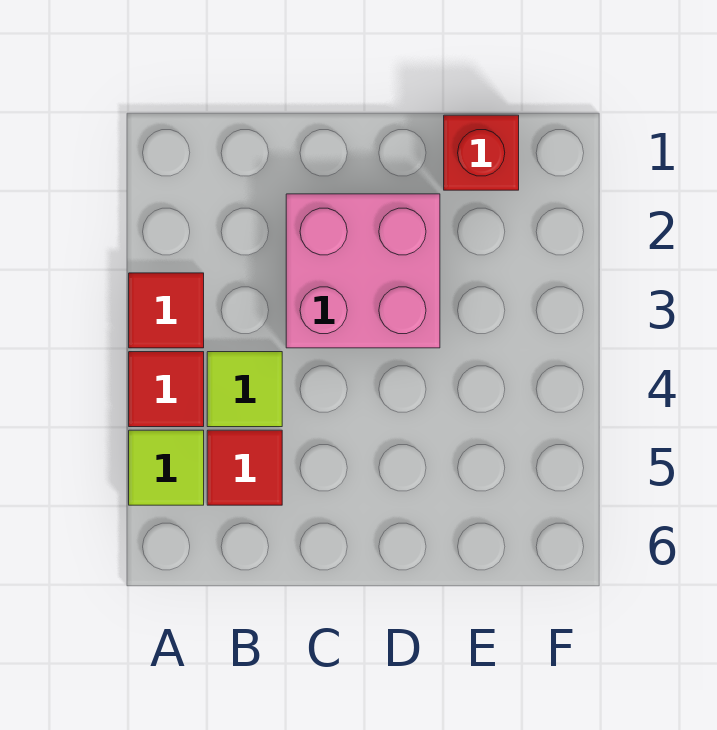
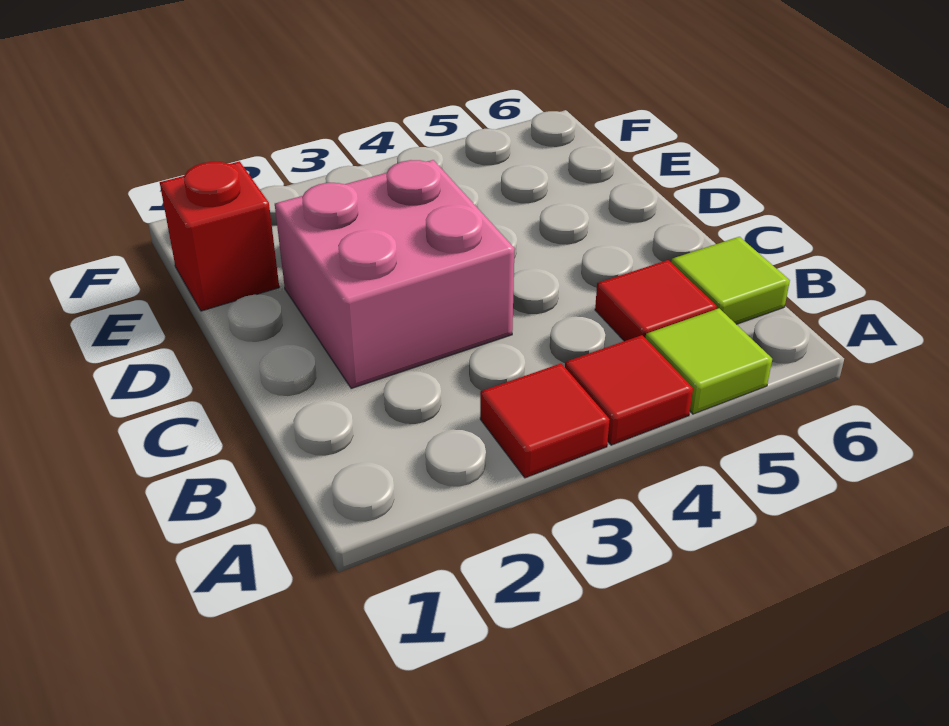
lime tile B4 level 1 -> lime tile B6 level 1

